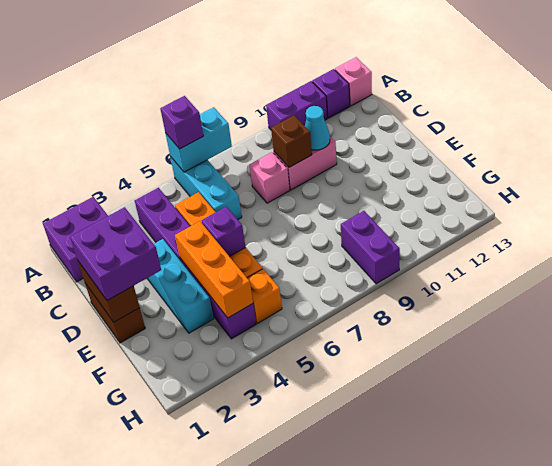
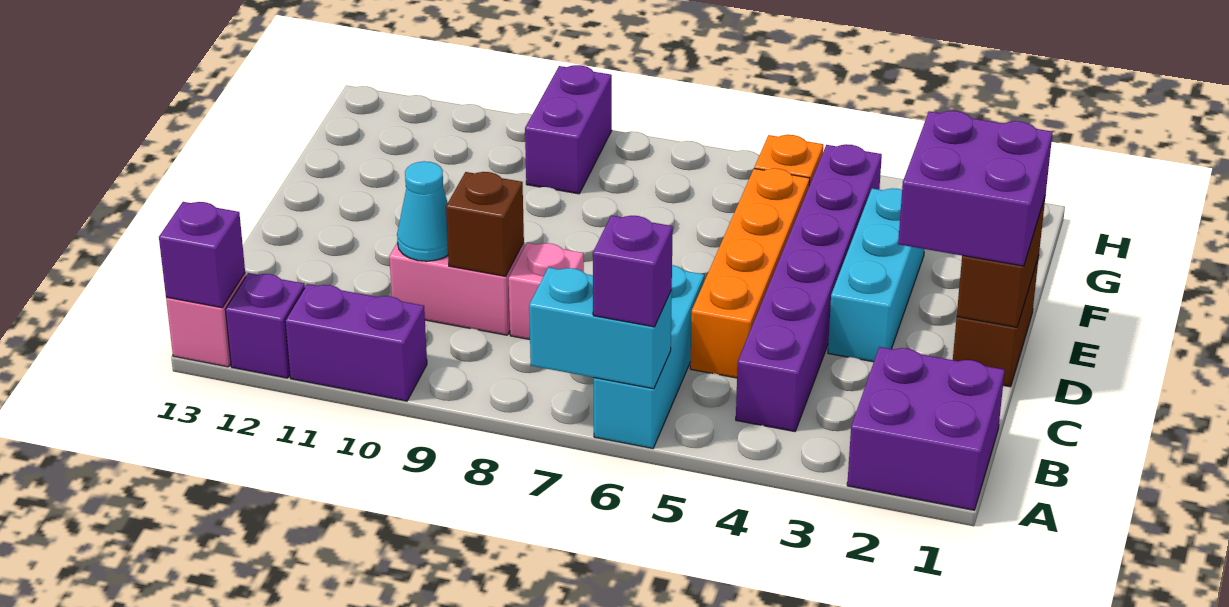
orange brick E4:G4 level 2 -> none
purple brick E5 level 2 -> purple brick A13 level 2

